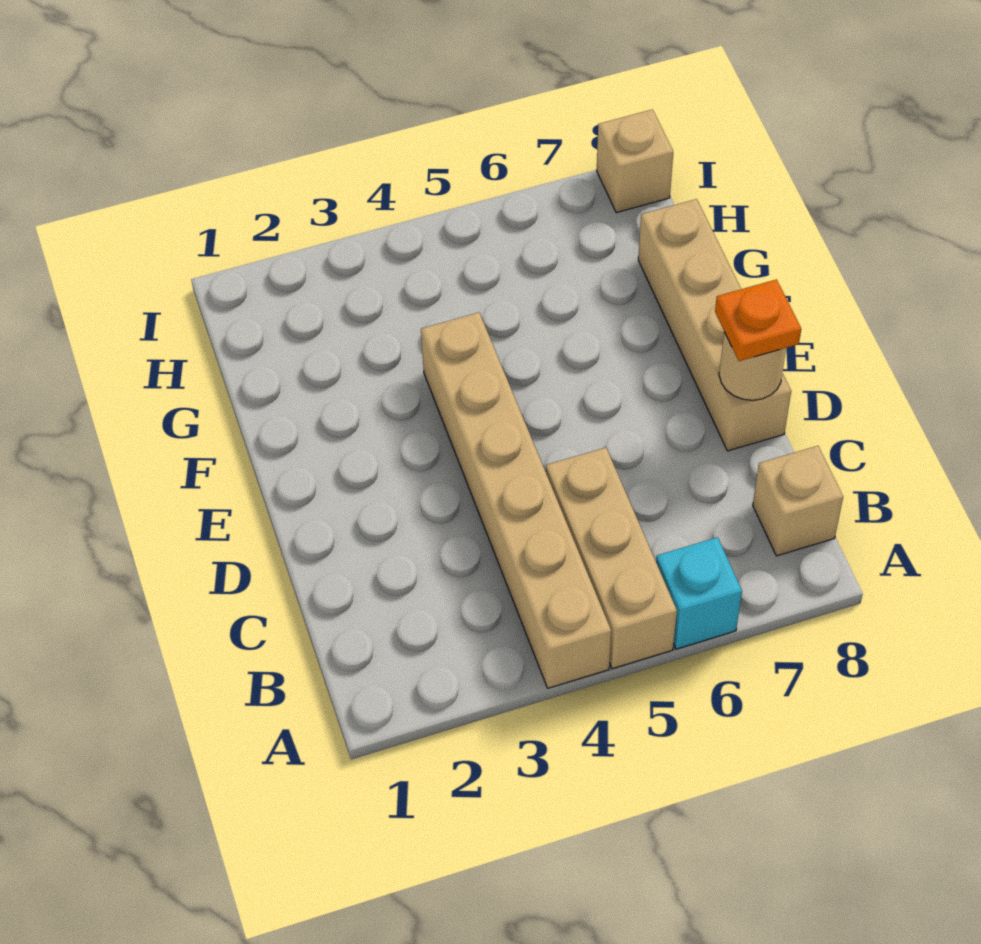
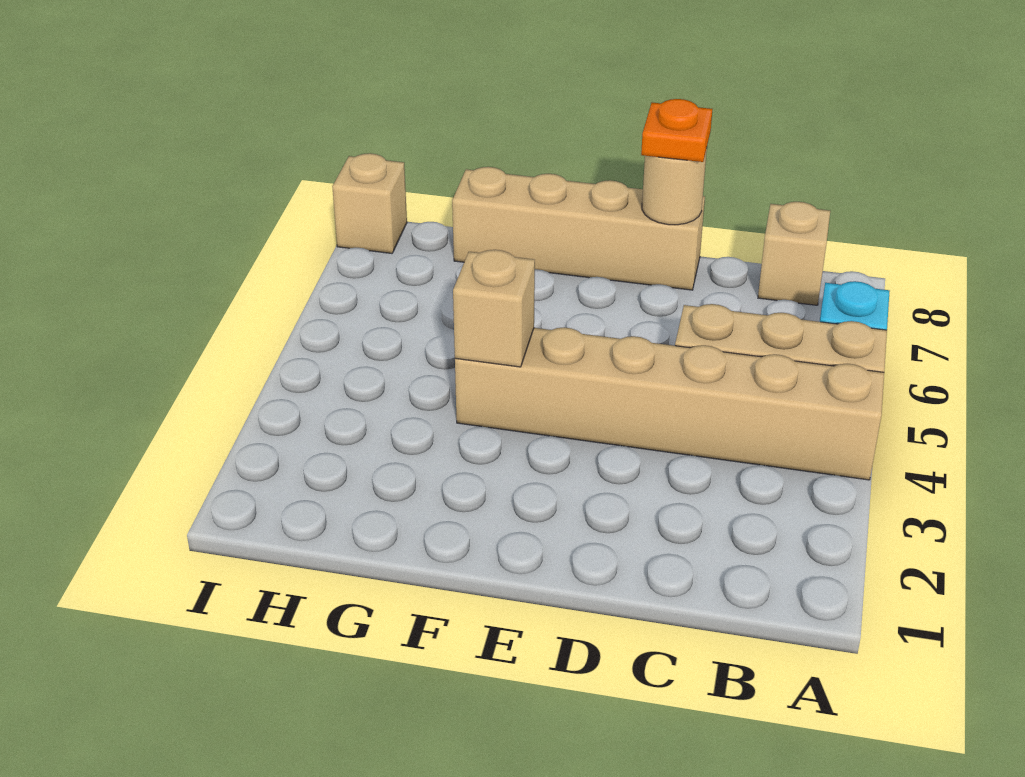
none -> tan brick F4 level 2

